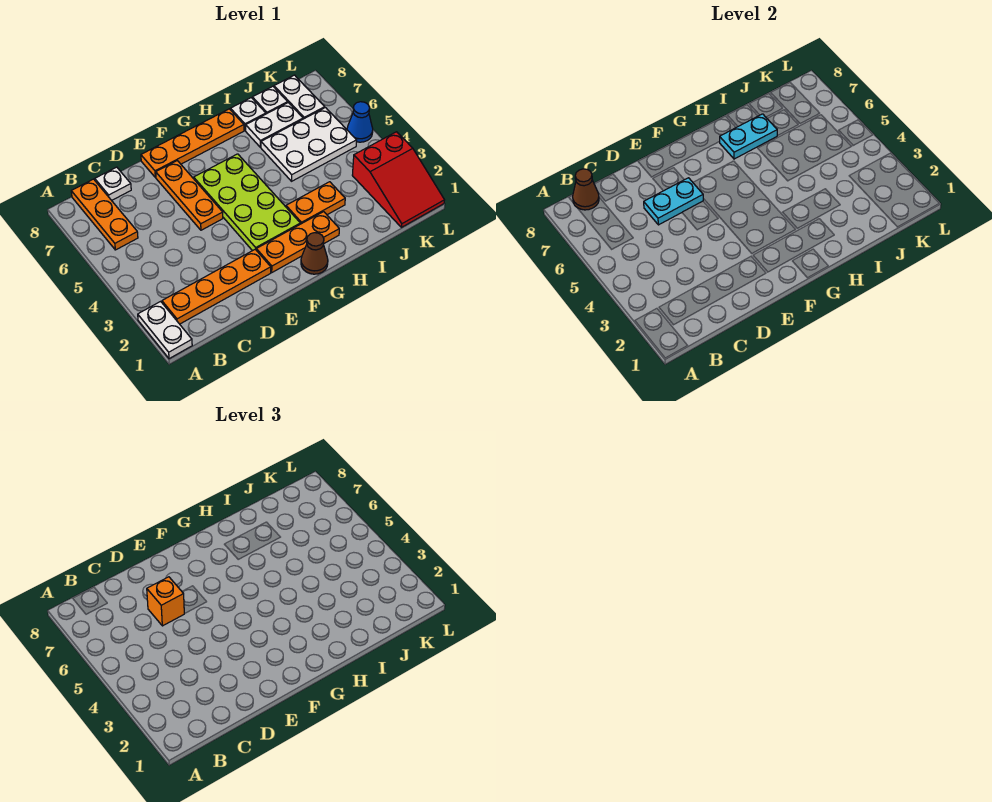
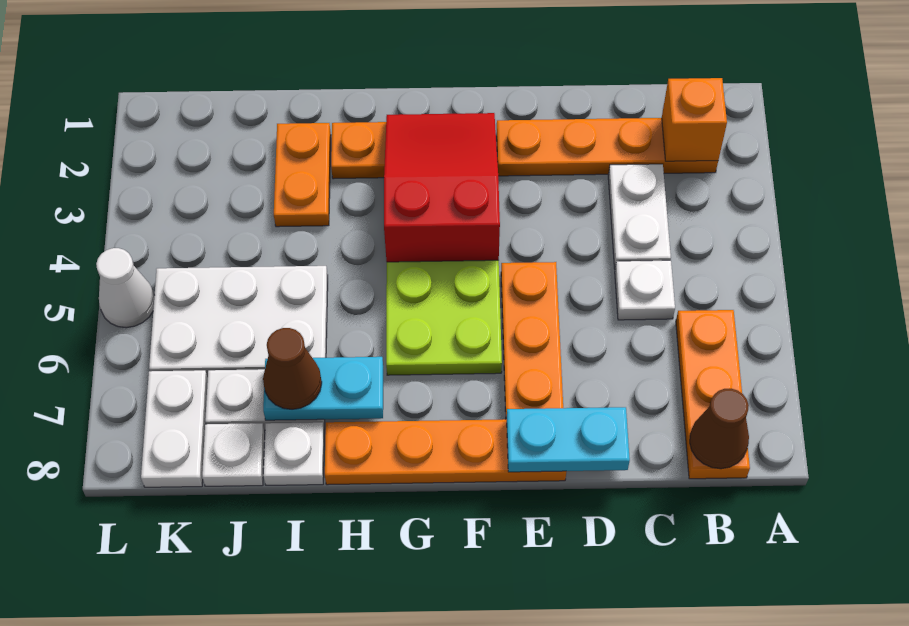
white plate A1:A2 level 1 -> white plate C3:C4 level 1
white plate C8 level 1 -> white plate C5 level 1
cyan plate D6:E6 level 2 -> cyan plate D8:E8 level 2
orange brick D6 level 3 -> orange brick B2 level 2
brown cone G1 level 1 -> brown cone I7 level 3
orange plate H3:I3 level 1 -> orange plate I2:I3 level 1
red slope K1:L3 level 1 top 3 -> red slope F2:G4 level 2 top 4
blue cone L5 level 1 -> white cone L5 level 1

